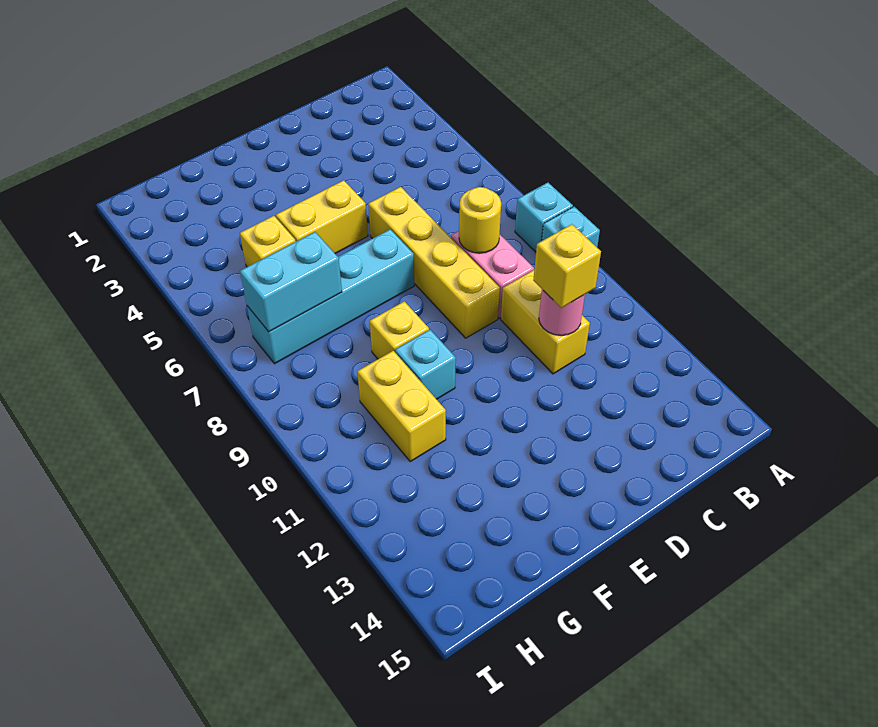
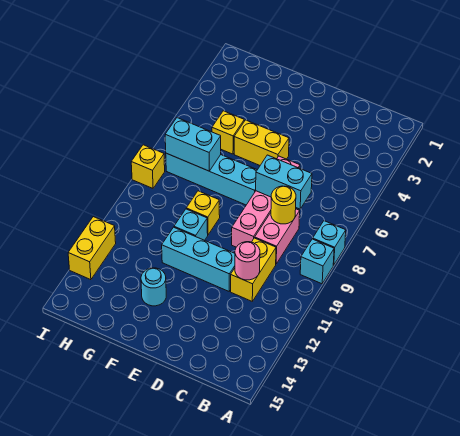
none -> cyan brick C7:D7 level 2
yellow brick C11 level 3 -> yellow brick I8 level 1
yellow brick D6:D9 level 1 -> pink brick D6:D9 level 1
none -> cyan brick D11:F11 level 1
none -> cyan round brick F13 level 1
yellow brick G10:G11 level 1 -> yellow brick I12:I13 level 1

